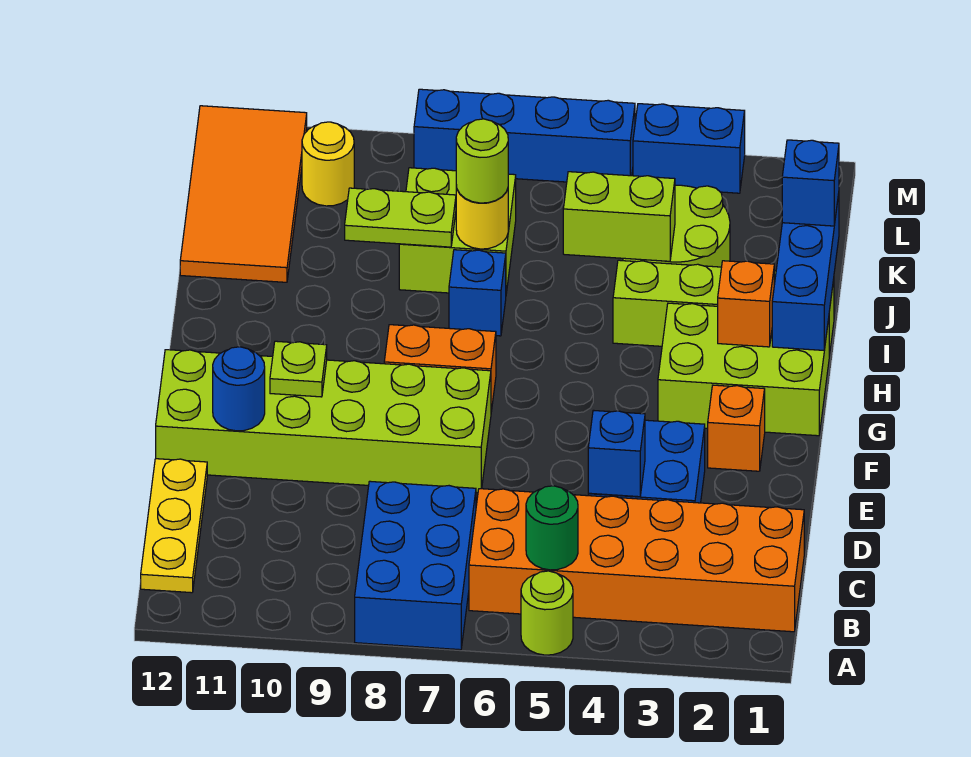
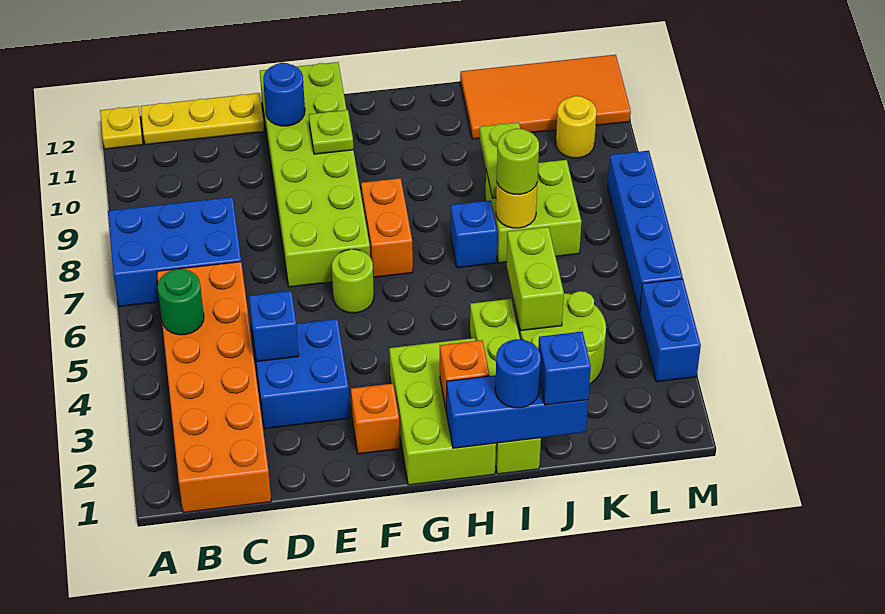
lime round brick A5 level 1 -> lime round brick F6 level 1
none -> yellow plate A12 level 1
none -> blue round brick I1 level 3

